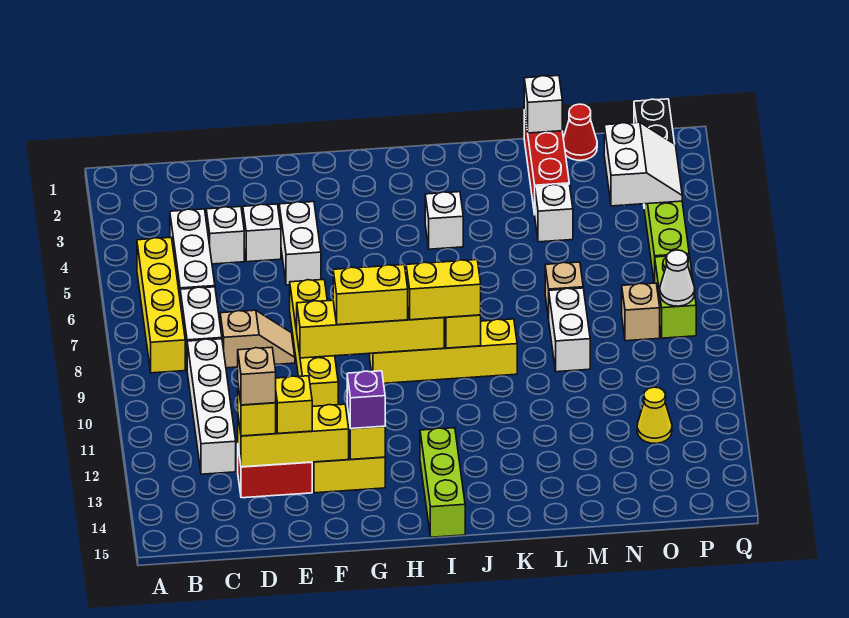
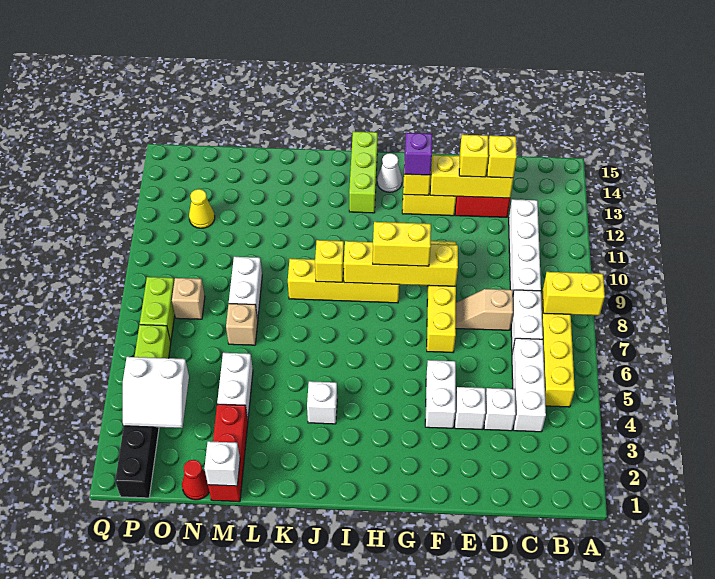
tan brick D13 level 4 -> none
yellow brick I9:J9 level 3 -> yellow brick A8:B8 level 2
white brick M4 level 1 -> white brick M4:M5 level 1
white slope O3:P4 level 2 top O -> white slope O3:P4 level 2 top 4
white cone P8 level 2 -> white cone H14 level 1

